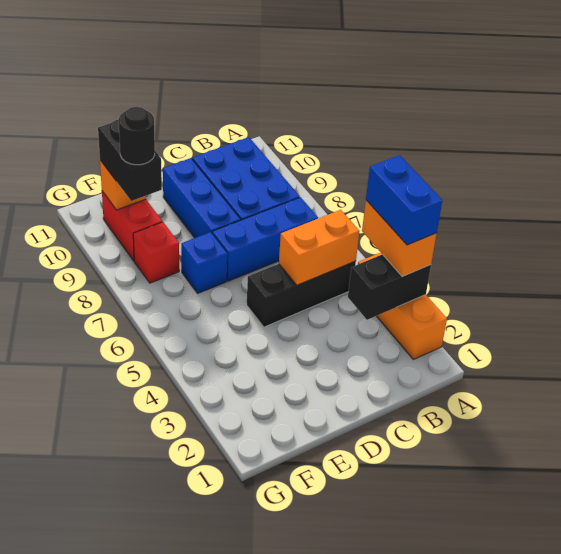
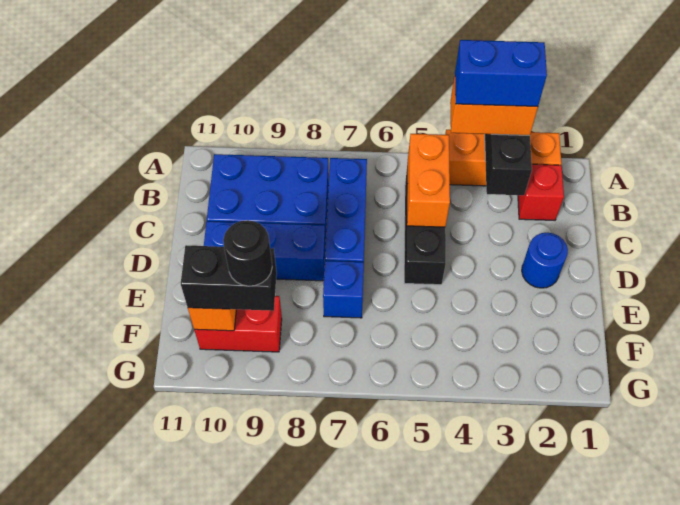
none -> blue round brick D2 level 1
red brick F8 level 1 -> red brick B2 level 1

